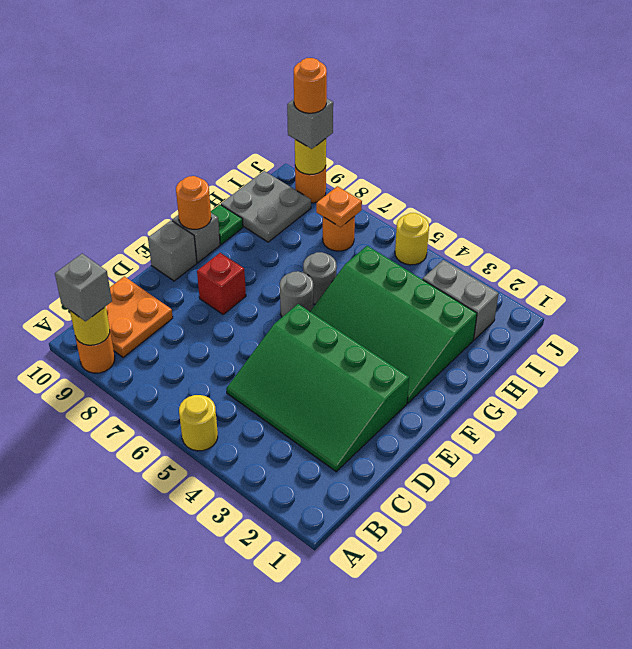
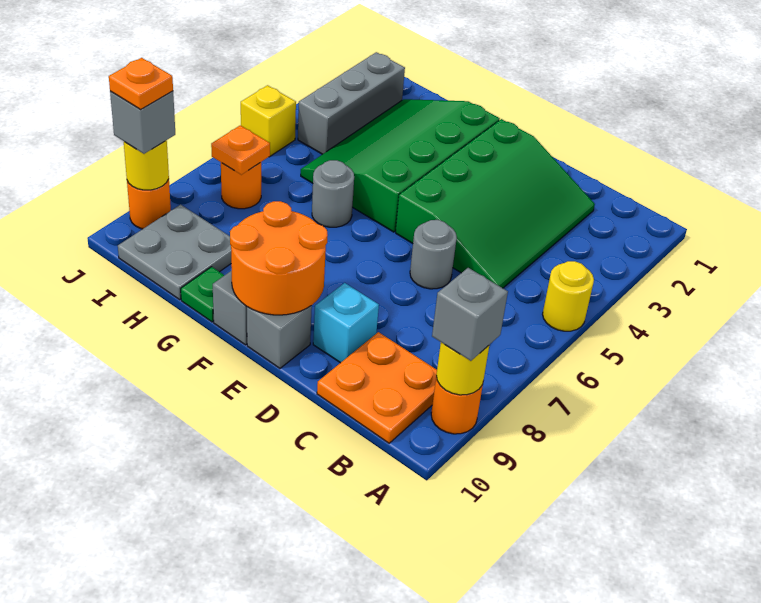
none -> cyan brick D9 level 1
red brick E8 level 1 -> none
green slope F2:H5 level 1 top H -> green slope F2:H5 level 1 top F
grey round brick F6 level 1 -> grey round brick D6 level 1
orange round brick F10 level 2 -> orange round brick E9:F10 level 2
grey brick I2:I3 level 1 -> grey brick I2:I4 level 1
yellow round brick J5 level 1 -> yellow brick J5 level 1
orange round brick J9 level 4 -> orange plate J9 level 4

